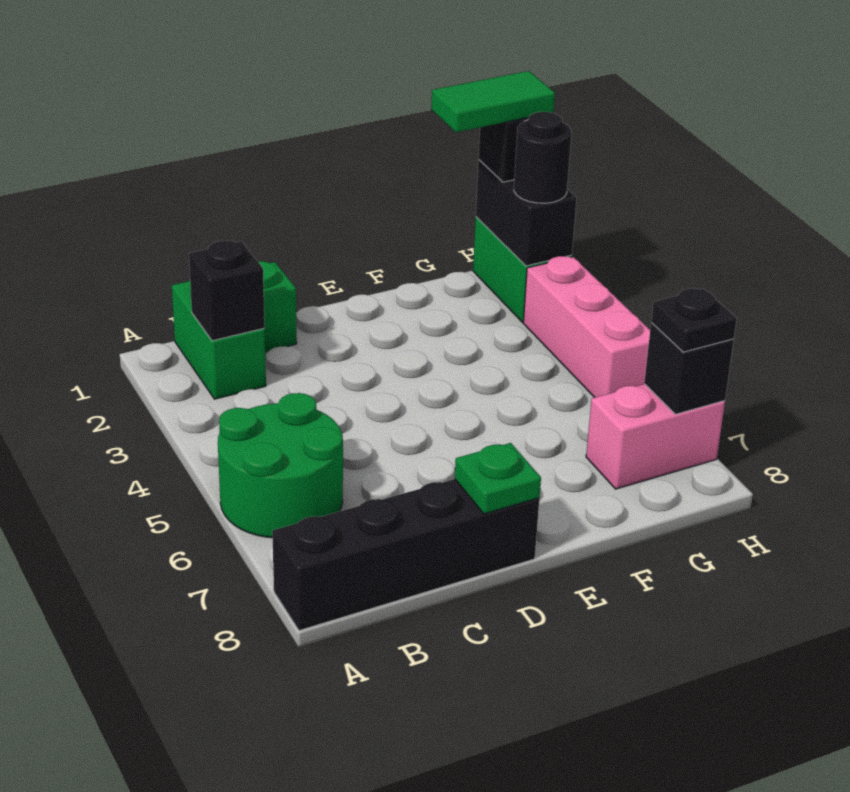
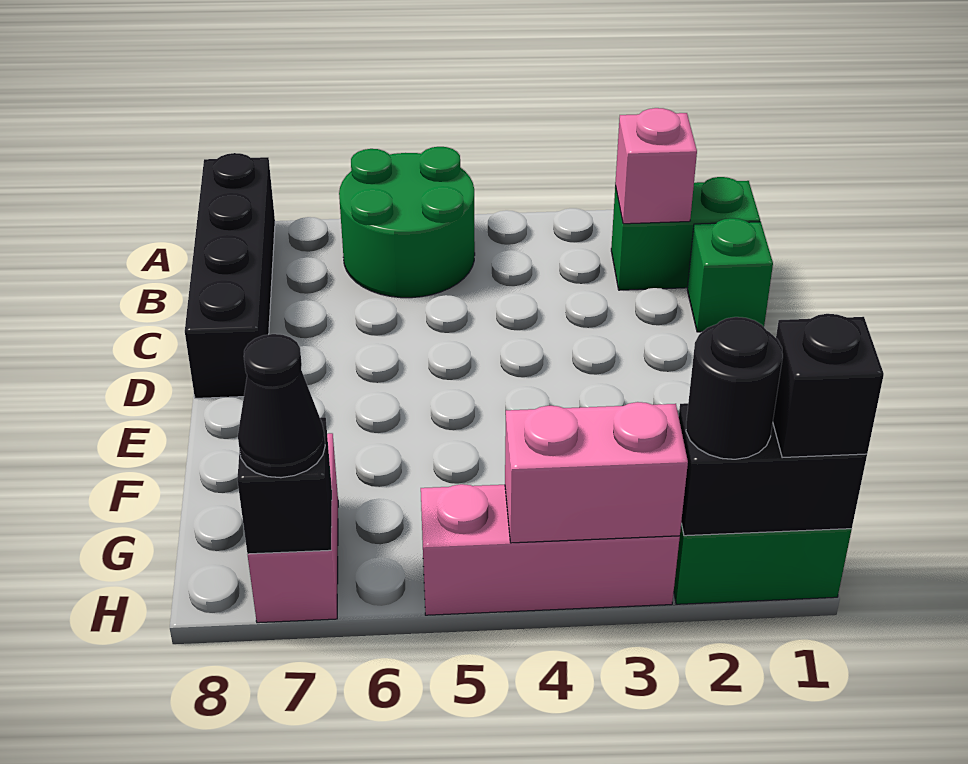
black brick B2 level 2 -> pink brick B2 level 2
green plate D8 level 2 -> none
green tile G1:H1 level 4 -> none
none -> pink brick H3:H4 level 2
black plate H7 level 3 -> black cone H7 level 3

